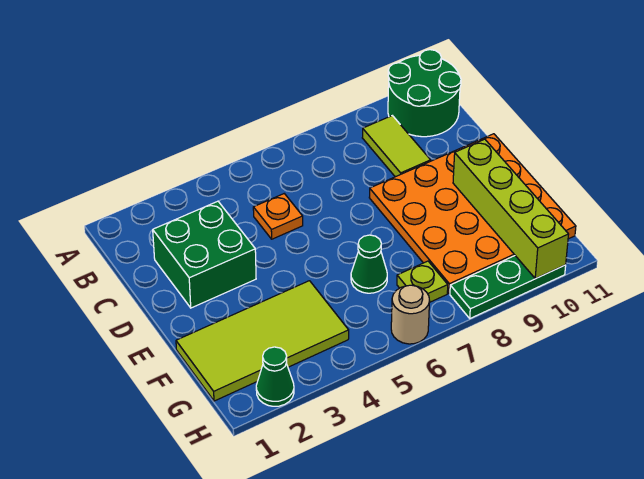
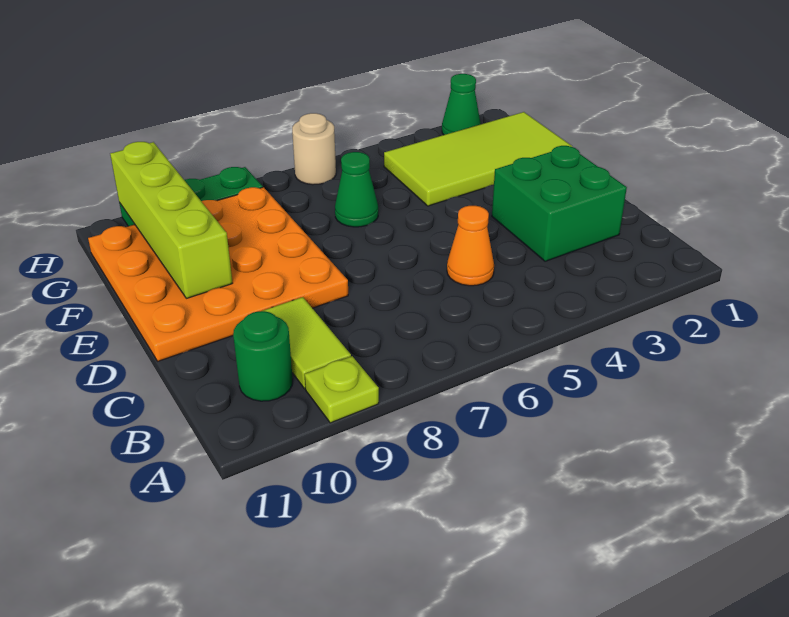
green round brick A10:B11 level 1 -> green round brick B10 level 1
orange plate C5 level 1 -> orange cone C5 level 1
lime plate G7 level 1 -> lime plate A9 level 1

